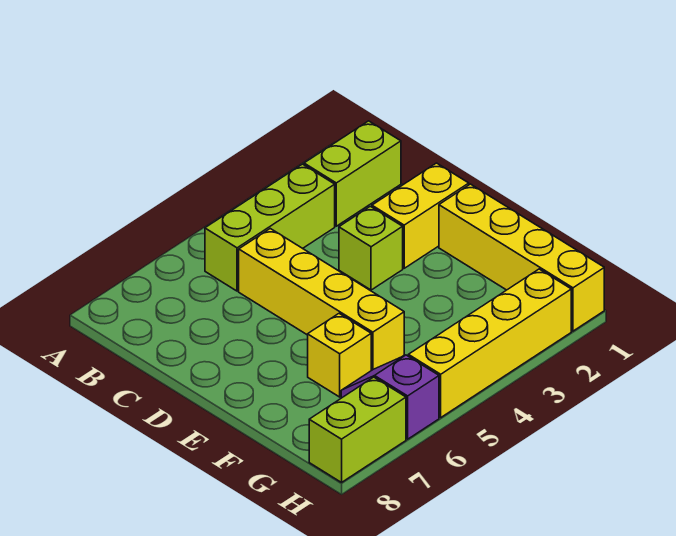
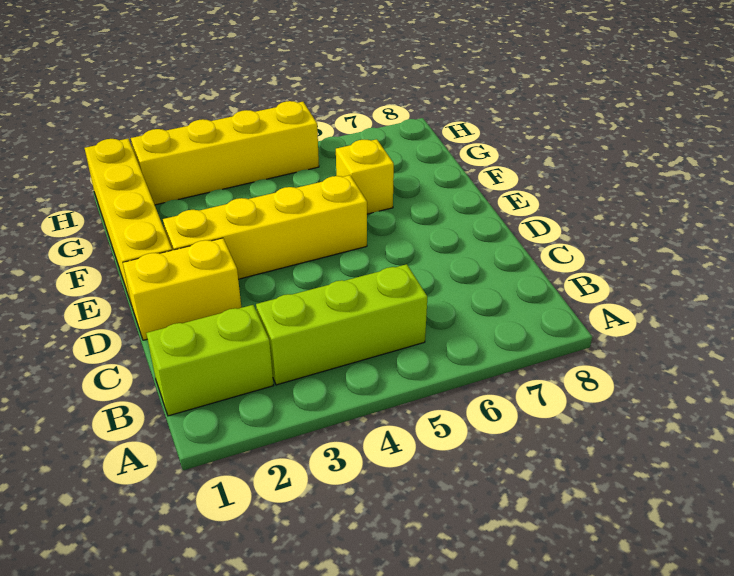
yellow brick C5:F5 level 1 -> yellow brick E2:E5 level 1
lime brick D3 level 1 -> none
purple slope G6:H6 level 1 top H -> none
lime brick H7:H8 level 1 -> none

